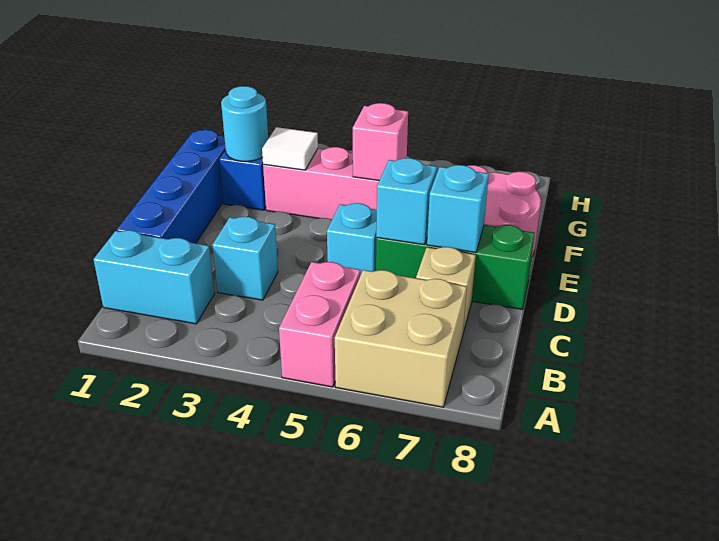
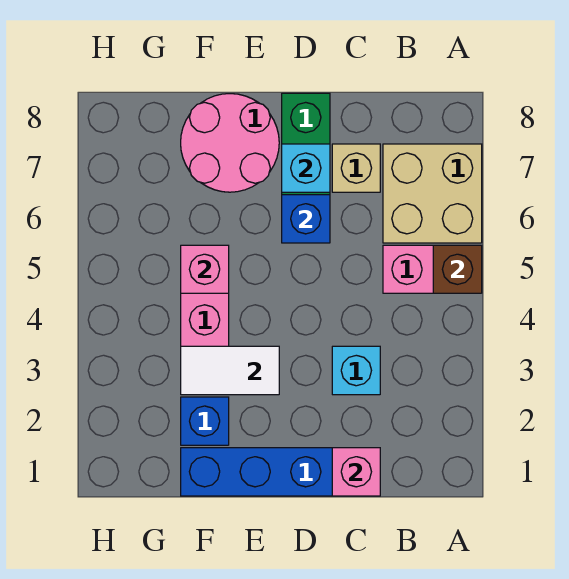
none -> brown brick A5 level 2
cyan brick B1:B2 level 1 -> none
none -> pink brick C1 level 2
cyan brick D5 level 1 -> none
cyan brick D6 level 2 -> blue brick D6 level 2
cyan round brick F2 level 2 -> none
white tile F3 level 2 -> white tile E3:F3 level 2

